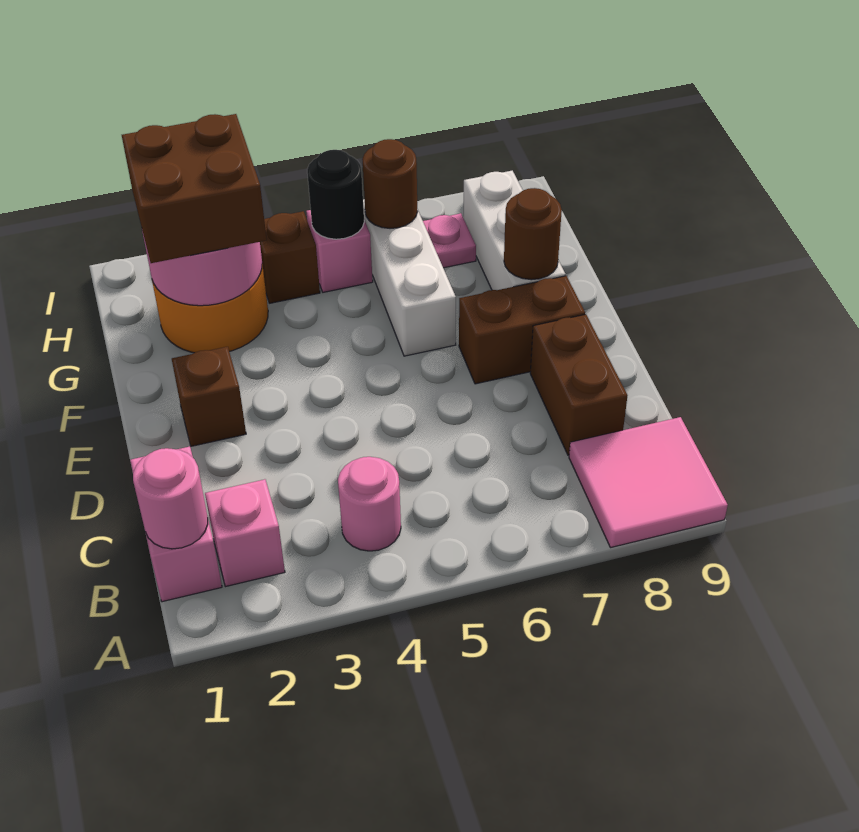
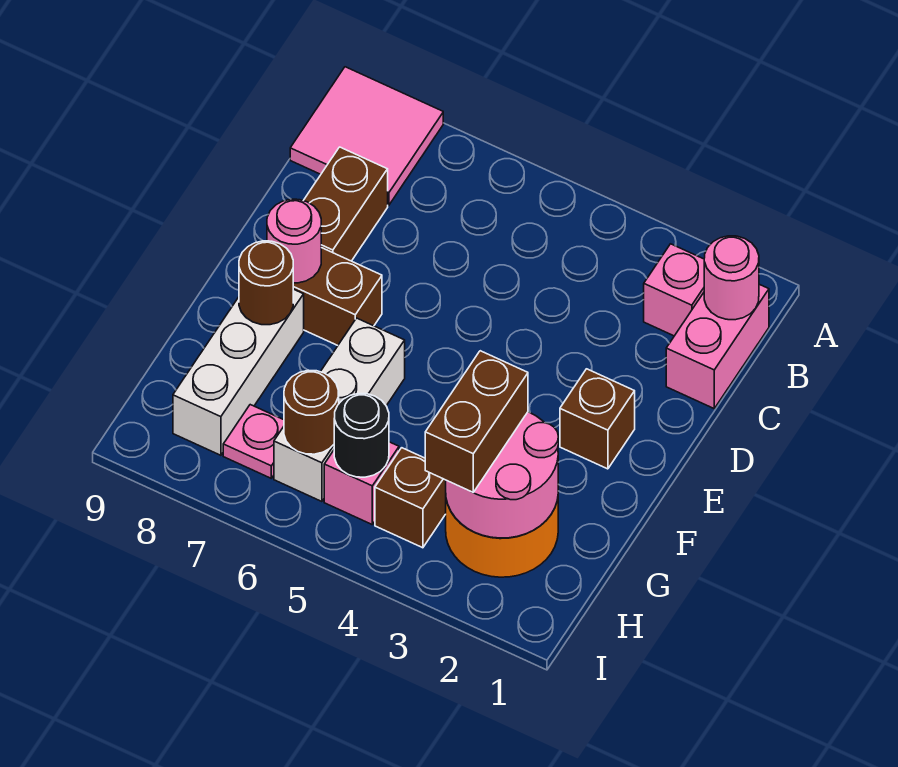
pink round brick B4 level 1 -> pink round brick E8 level 2
brown brick G2:H3 level 3 -> brown brick G3:H3 level 3

